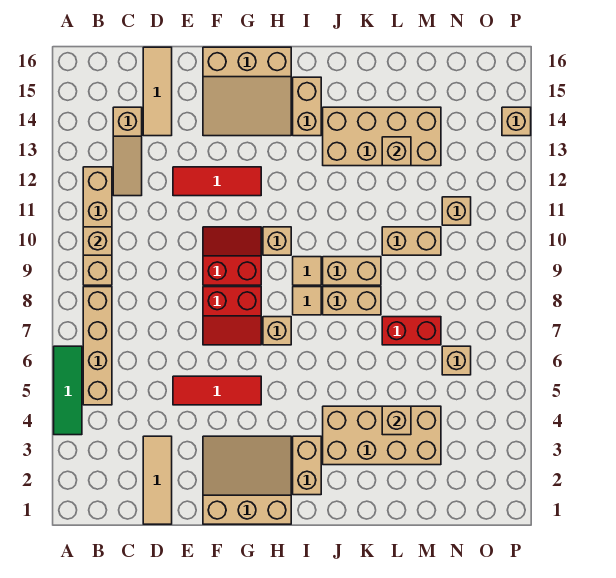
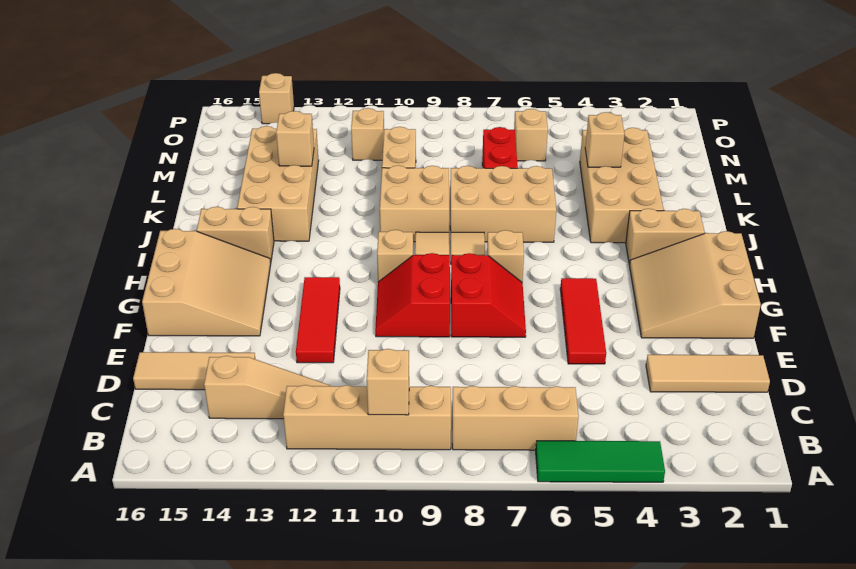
tan brick B5:B8 level 1 -> tan brick B6:B8 level 1
tan brick J8:K8 level 1 -> tan brick J6:K8 level 1
tan brick J9:K9 level 1 -> tan brick J9:K10 level 1

